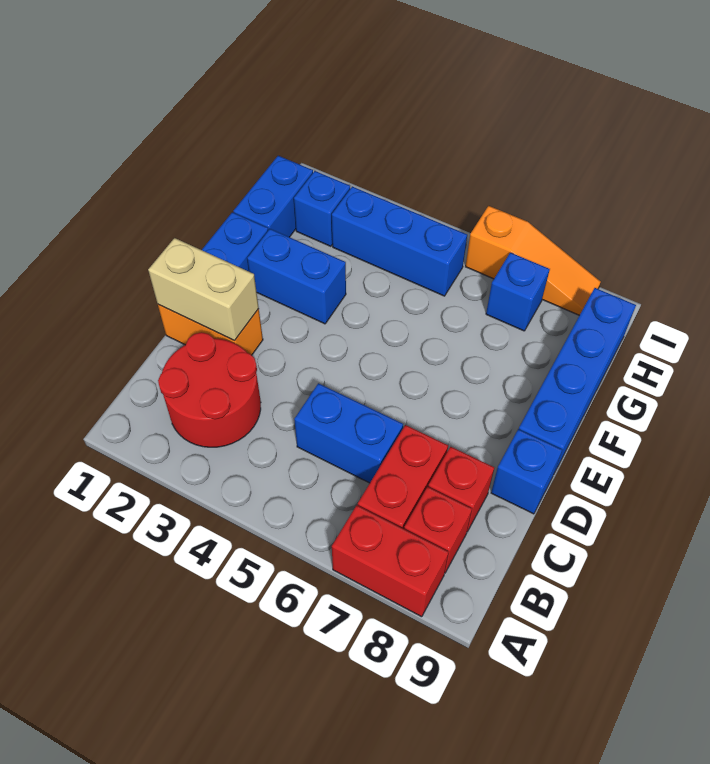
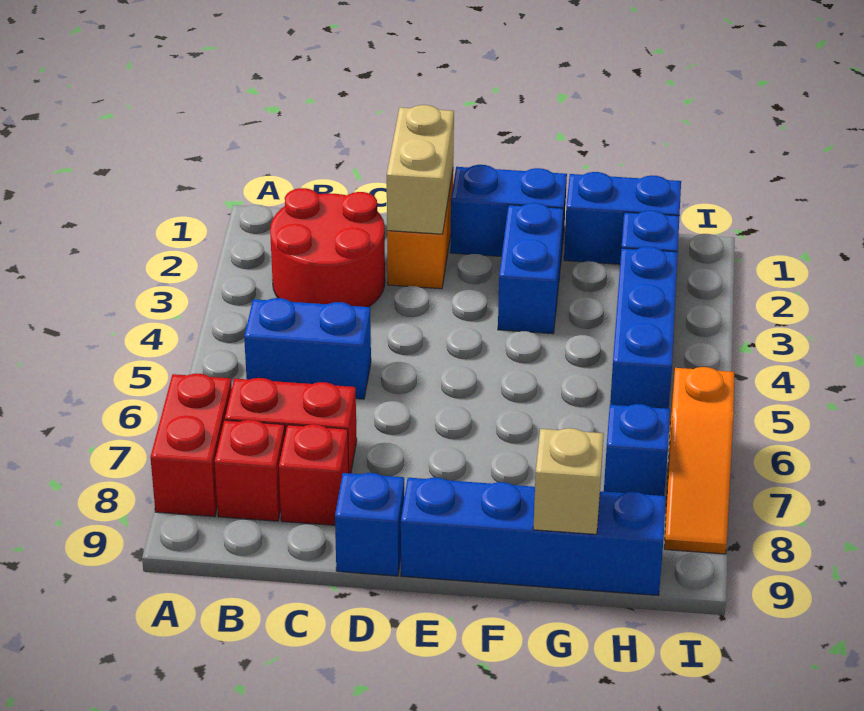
blue brick C5:C6 level 1 -> blue brick B5:C5 level 1
none -> tan brick G9 level 2

